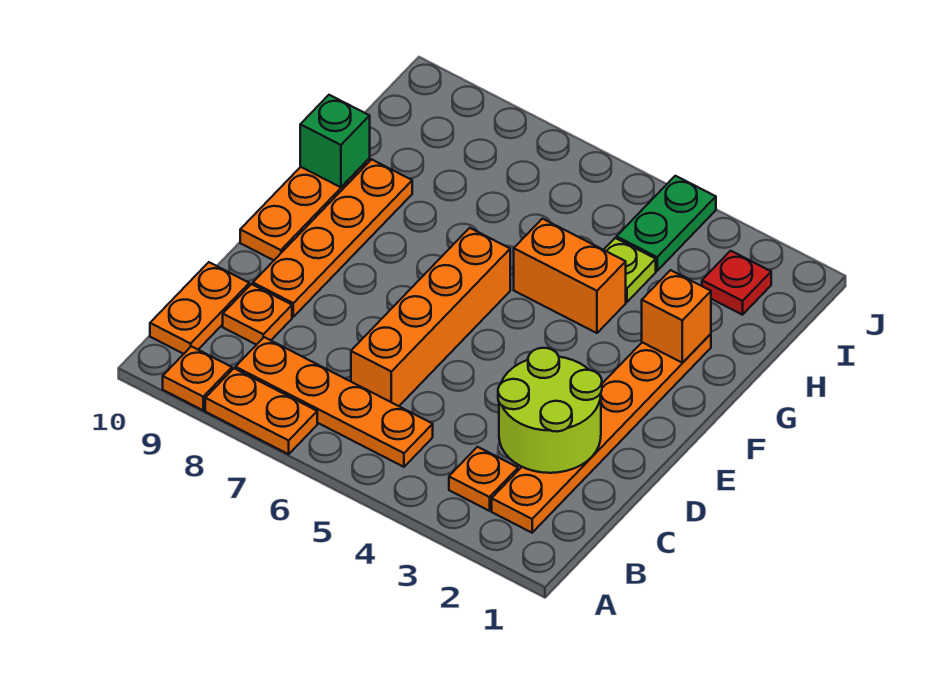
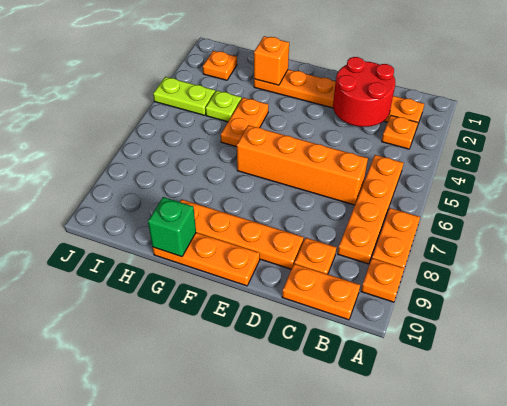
lime round brick C2:D3 level 2 -> red round brick C2:D3 level 2
orange brick G4:G5 level 1 -> orange plate G4:G5 level 1
red plate I2 level 1 -> orange plate I2 level 1
green plate I4:J4 level 1 -> lime plate I4:J4 level 1

